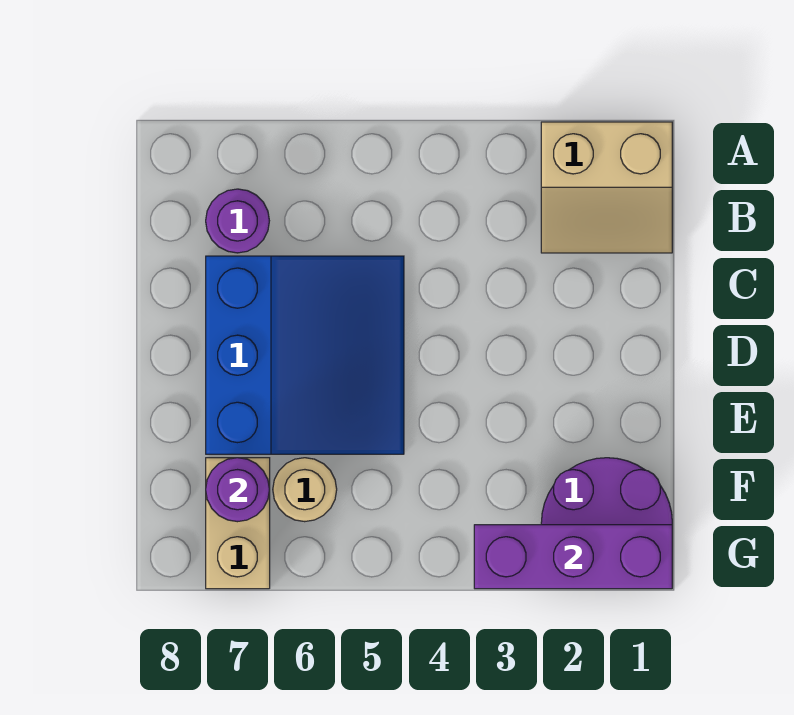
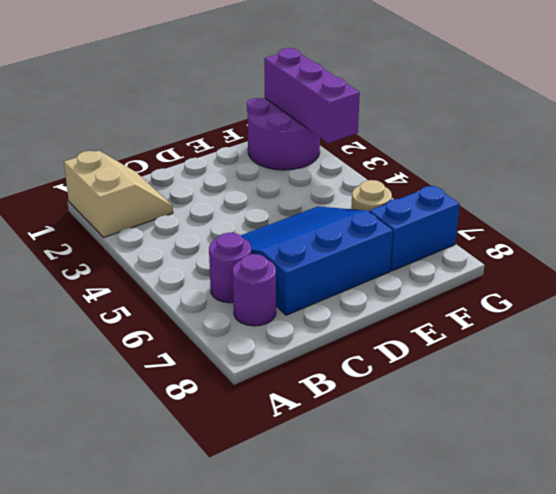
tan brick F7:G7 level 1 -> blue brick F7:G7 level 1
purple round brick F7 level 2 -> purple round brick B6 level 1

